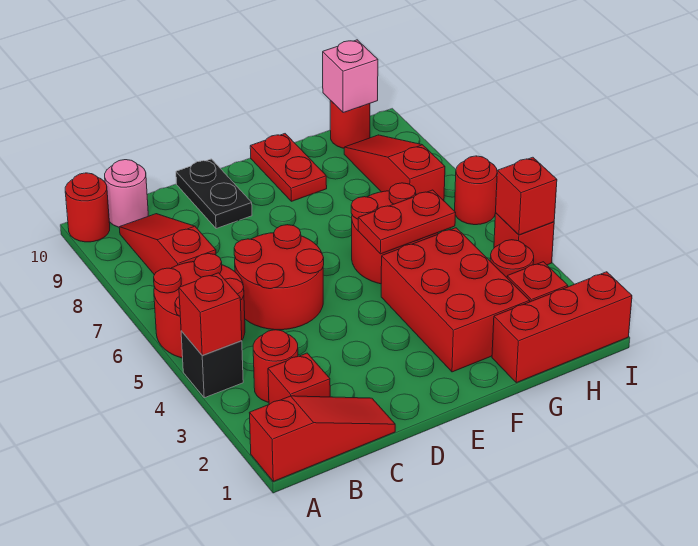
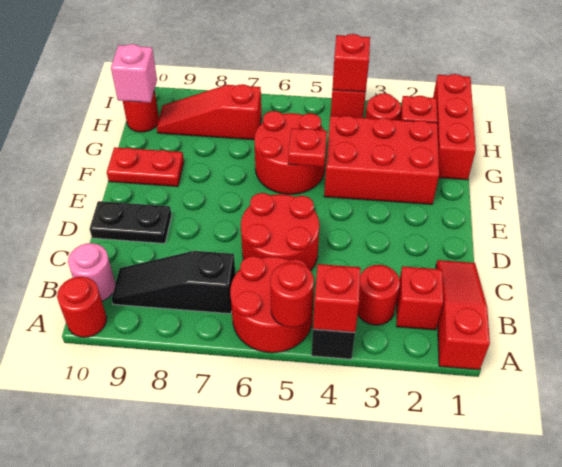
red slope B7:B9 level 1 top 7 -> black slope B7:B9 level 1 top 7
red plate F5:G5 level 2 -> red plate F5 level 2
red round brick I6 level 1 -> red round brick A5 level 2

